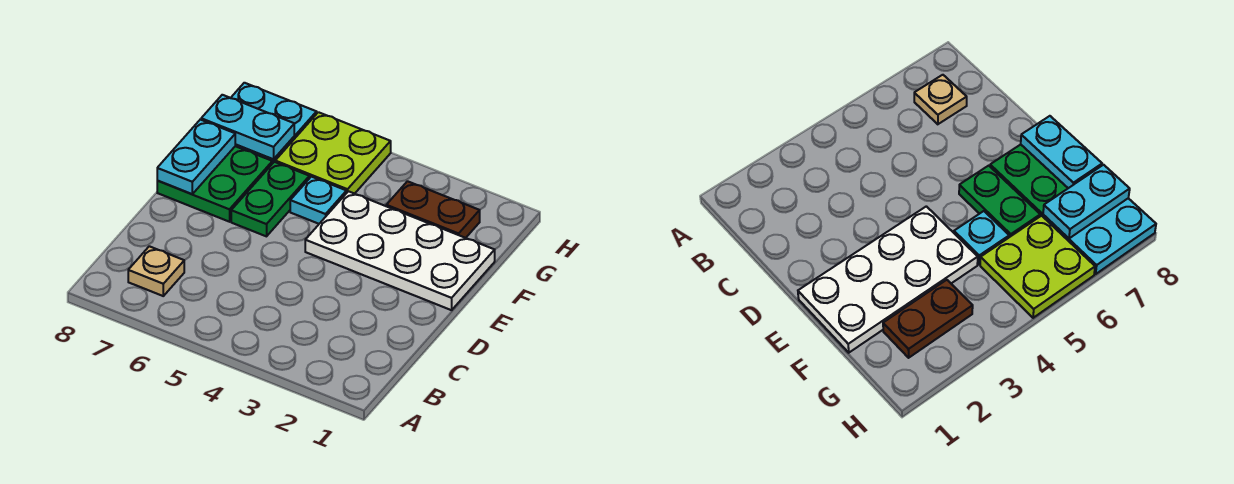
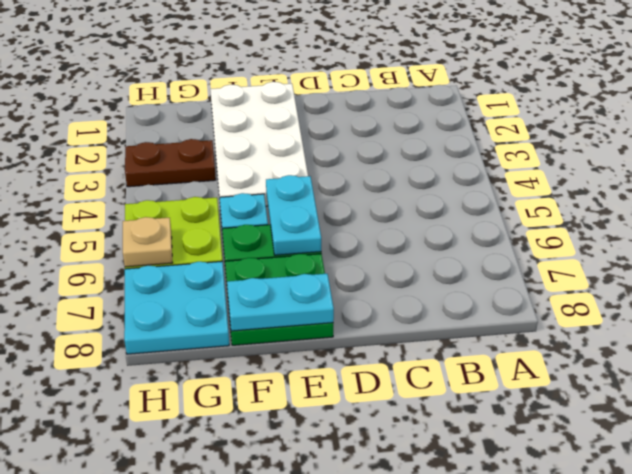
tan plate B7 level 1 -> tan plate H6 level 2
brown plate G2:G3 level 1 -> brown plate G3:H3 level 1
cyan plate G7:G8 level 2 -> cyan plate E5:E6 level 2

